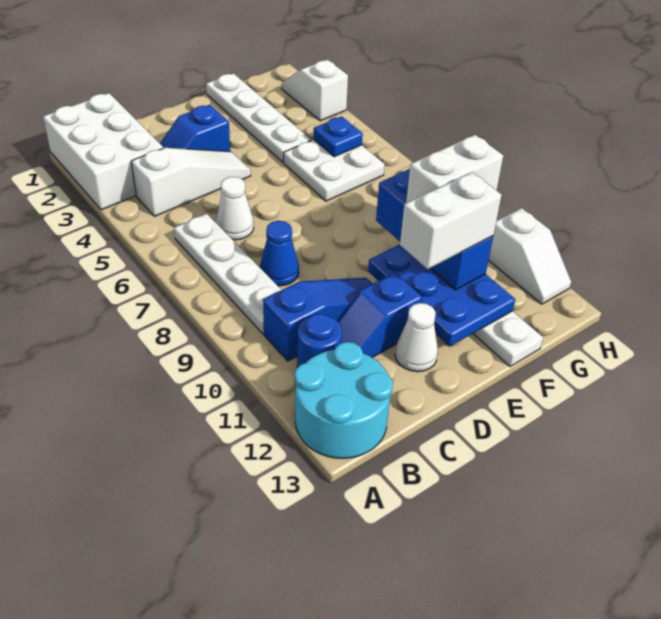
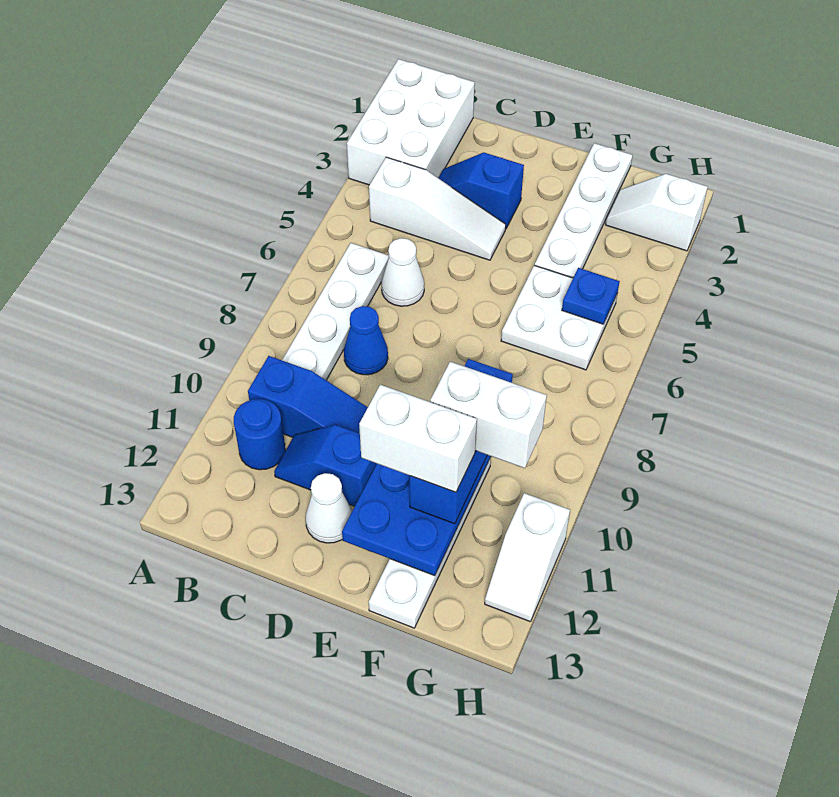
cyan round brick A12:B13 level 1 -> none
white slope H2:H3 level 1 top 3 -> white slope G2:H2 level 1 top H

